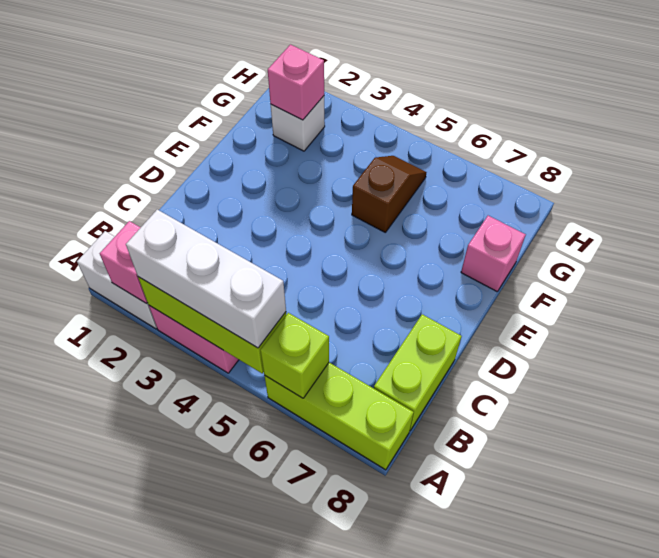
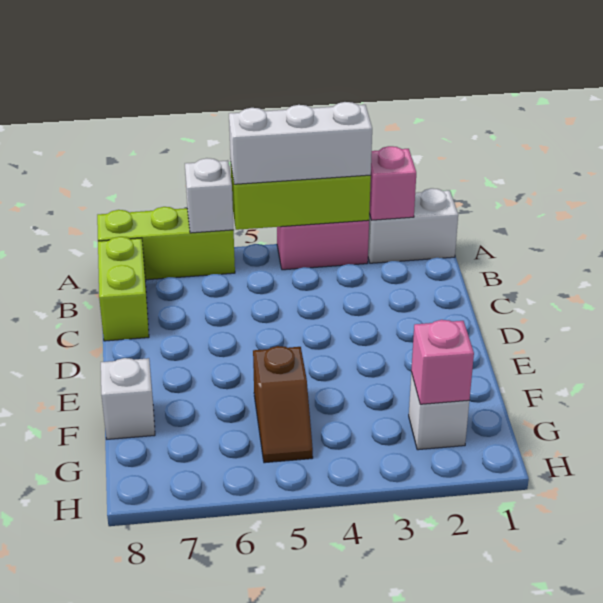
lime brick A6 level 2 -> white brick A6 level 2
pink brick F8 level 1 -> white brick F8 level 1

